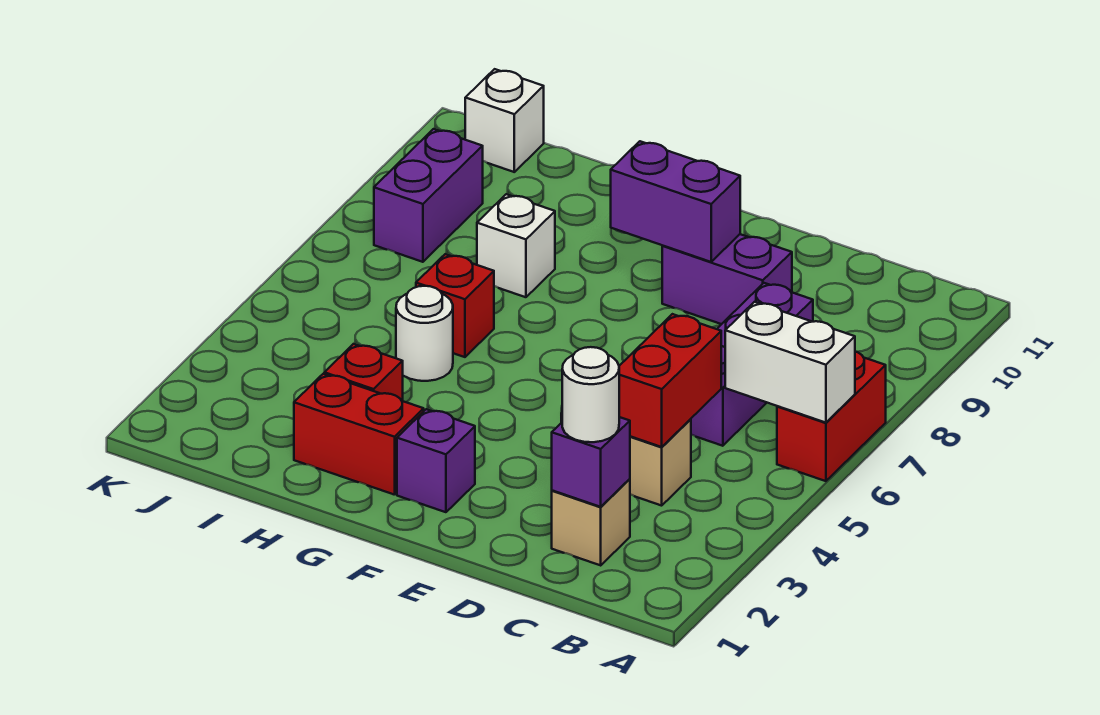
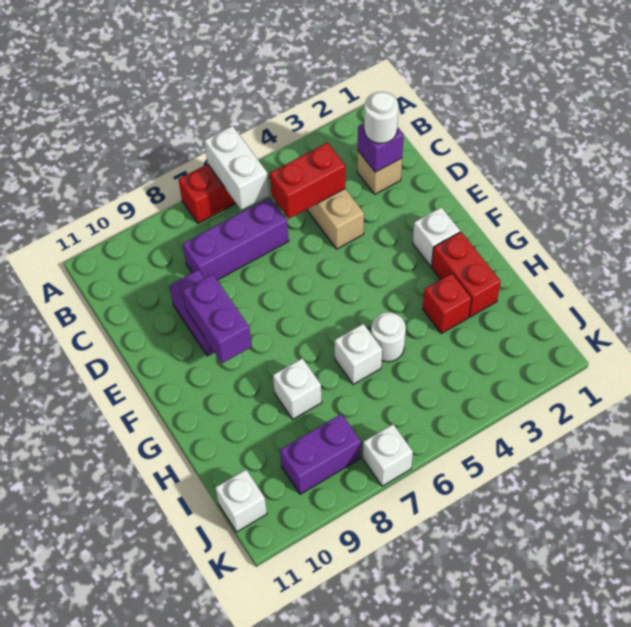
purple brick F2 level 1 -> white brick F2 level 1
red brick H6 level 1 -> white brick H6 level 1
none -> white brick K7 level 1

